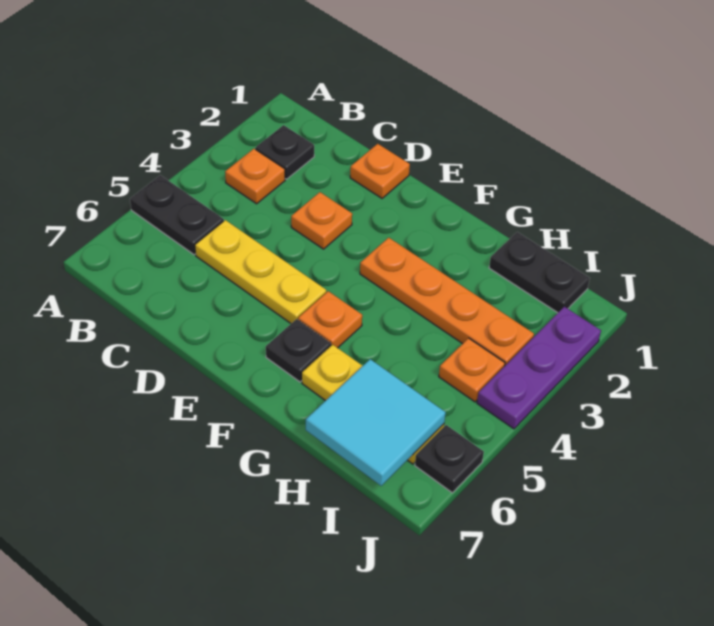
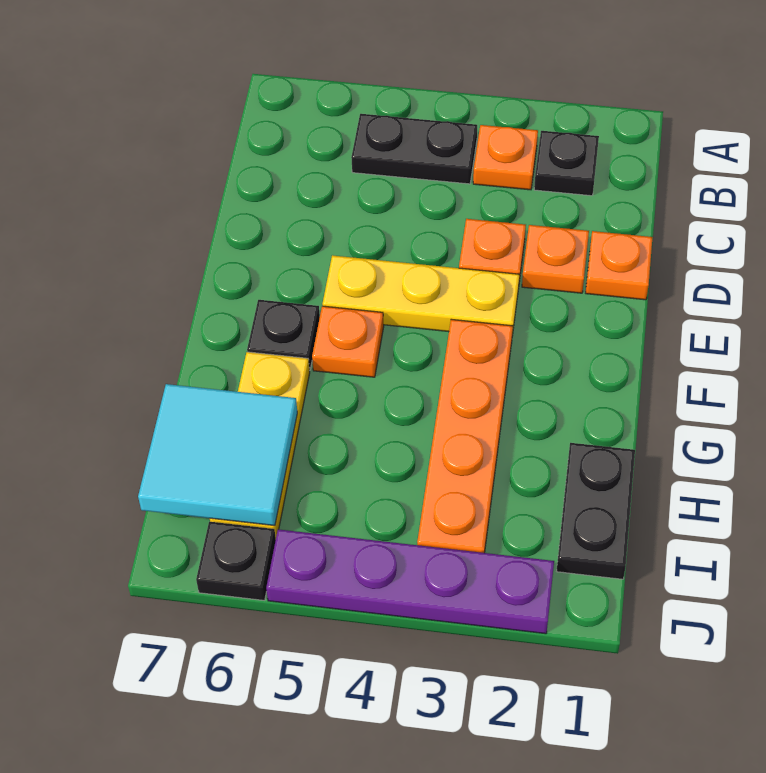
black plate A5:B5 level 1 -> black plate B4:B5 level 1
yellow plate C5:E5 level 1 -> yellow plate E3:E5 level 1
orange plate I4 level 1 -> orange plate D2 level 1
purple plate J2:J4 level 1 -> purple plate J2:J5 level 1

